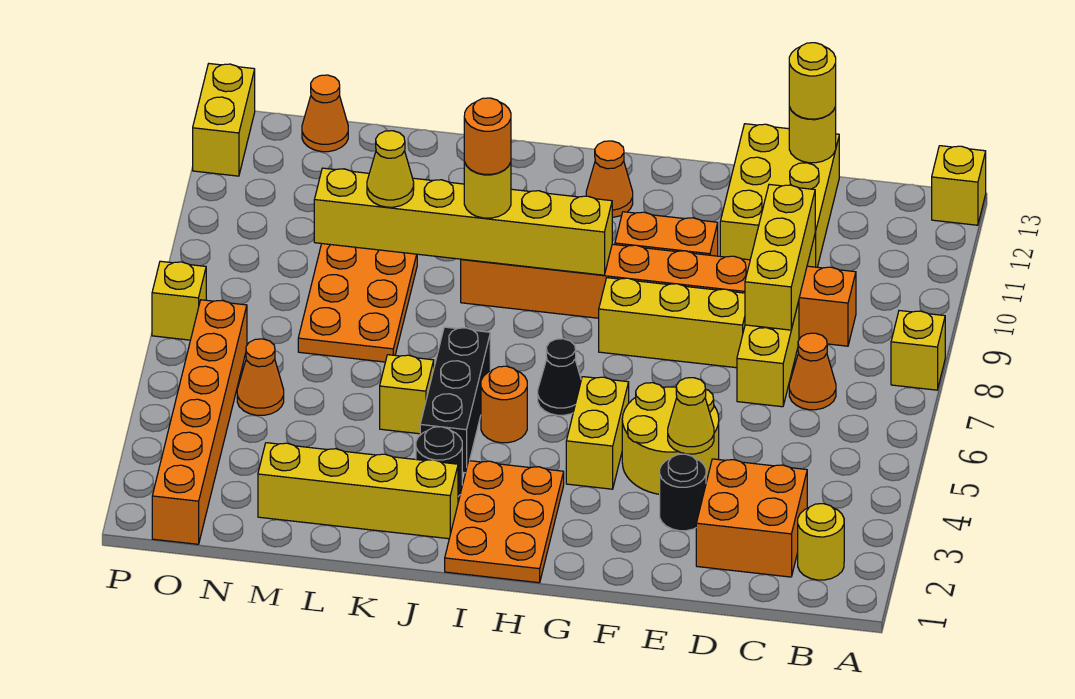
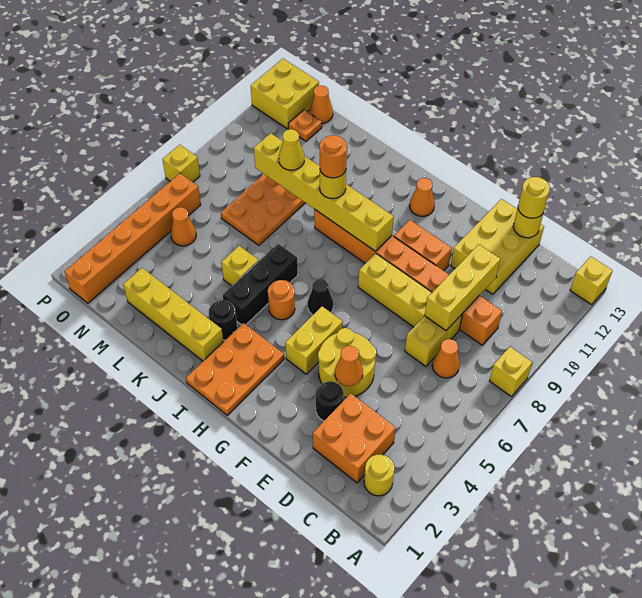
yellow cone E4 level 2 -> orange cone E4 level 2
none -> orange plate N12 level 1
yellow brick P12:P13 level 1 -> yellow brick O12:P13 level 1

